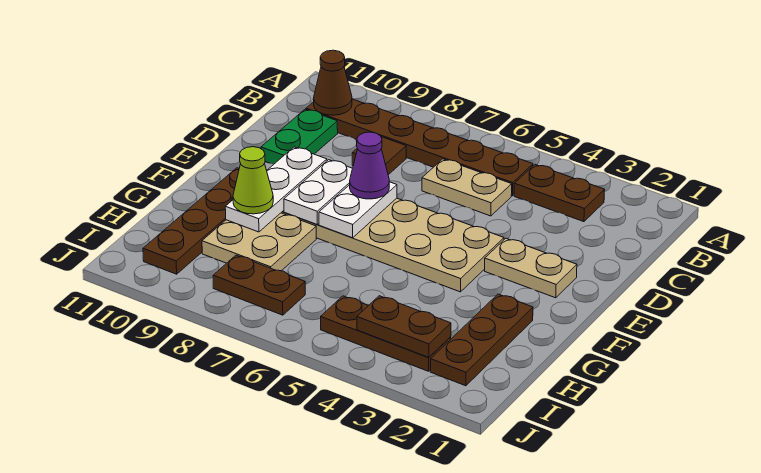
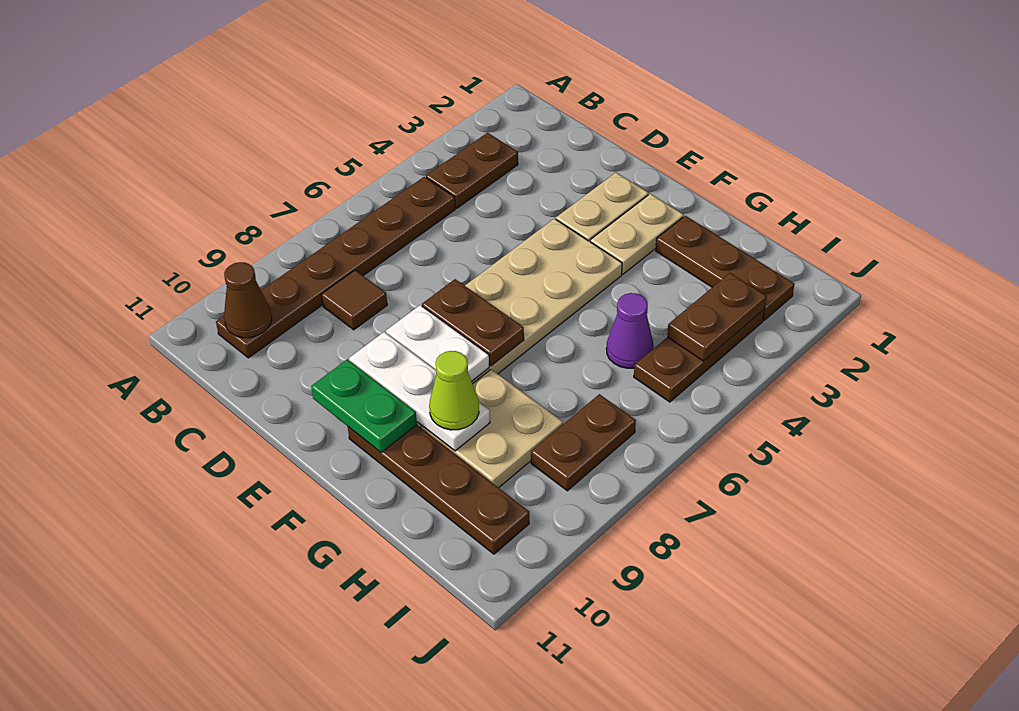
tan plate C5:C6 level 1 -> tan plate F2:F3 level 1
green plate C10:D10 level 1 -> green plate E10:F10 level 2
white plate E7:F7 level 2 -> brown plate E7:F7 level 2
purple cone E7 level 3 -> purple cone H5 level 1

